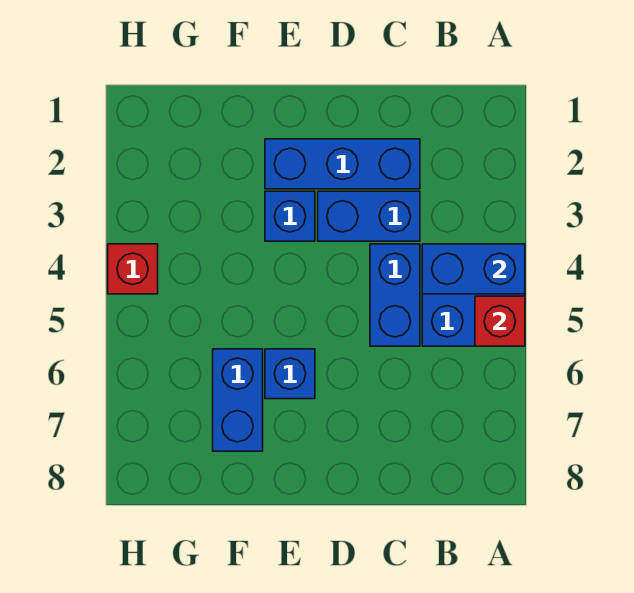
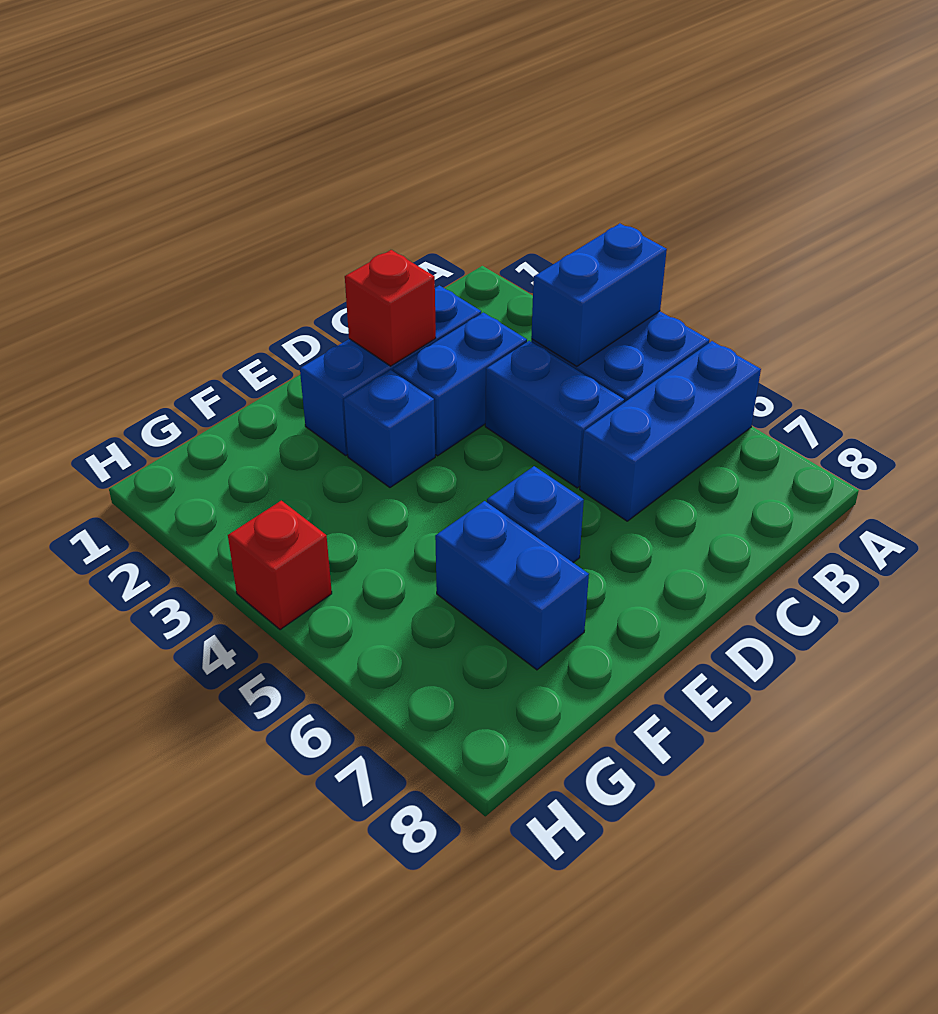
red brick A5 level 2 -> red brick D2 level 2
none -> blue brick A6:C6 level 1

